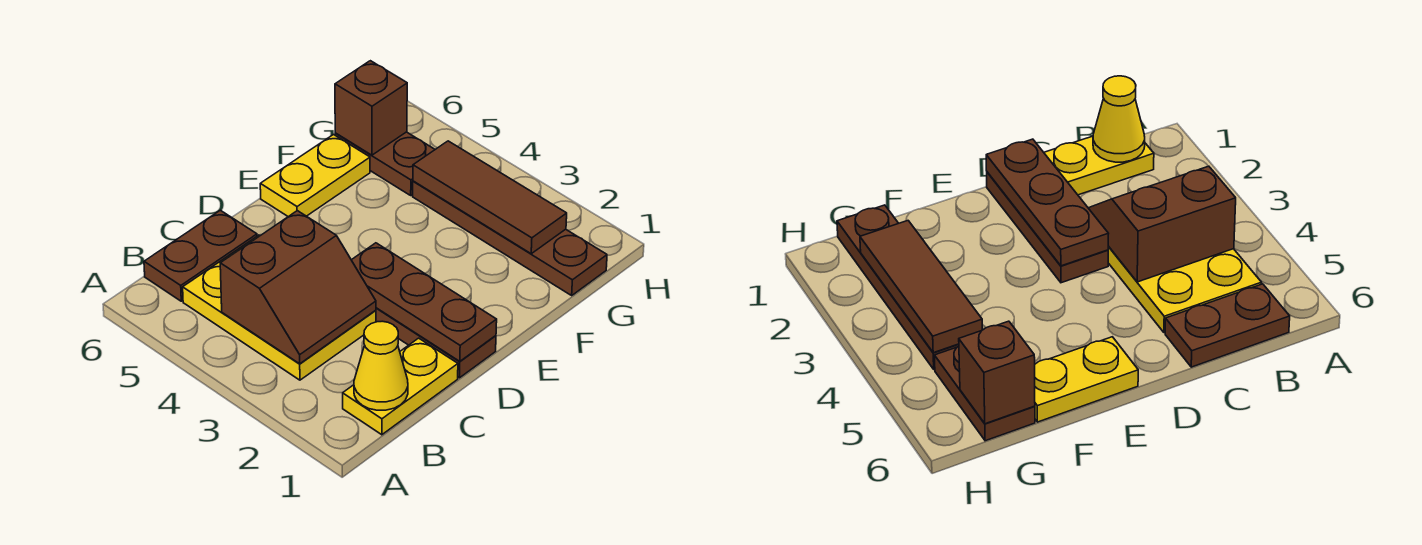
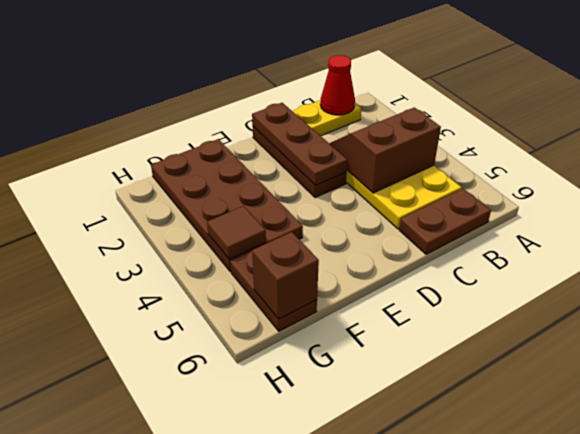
yellow cone B1 level 2 -> red cone B1 level 2
yellow plate E6:F6 level 1 -> none
brown plate G1:G4 level 1 -> brown plate F1:G4 level 1
brown tile G2:G4 level 2 -> brown tile G4 level 2

